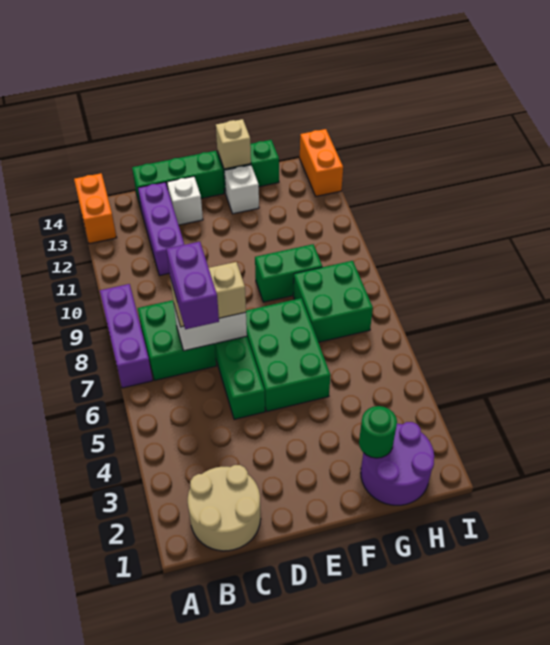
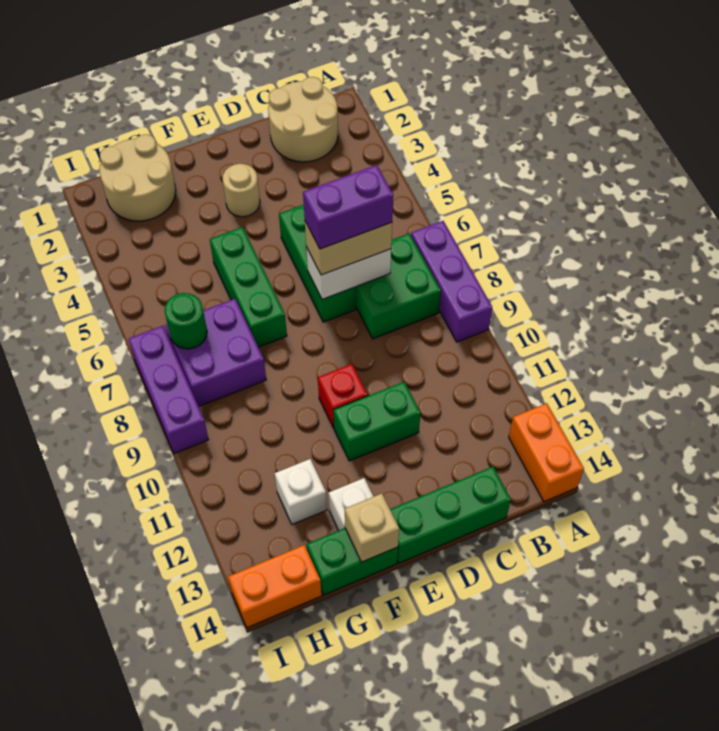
purple brick C6:C7 level 4 -> purple brick C7:D7 level 4
purple brick C11:C13 level 1 -> purple brick I7:I9 level 1
white brick D13 level 1 -> white brick G12 level 1
none -> tan round brick E3 level 1
green brick E5:F7 level 1 -> green brick F5:F7 level 1
none -> red brick E10 level 1
green brick F9:G9 level 1 -> green brick D11:E11 level 1
purple round brick G1:H2 level 1 -> tan round brick G1:H2 level 1
green round brick G2 level 2 -> green round brick H7 level 2
green brick G7:H8 level 1 -> purple brick G7:H8 level 1
orange brick I13:I14 level 1 -> orange brick H14:I14 level 1

